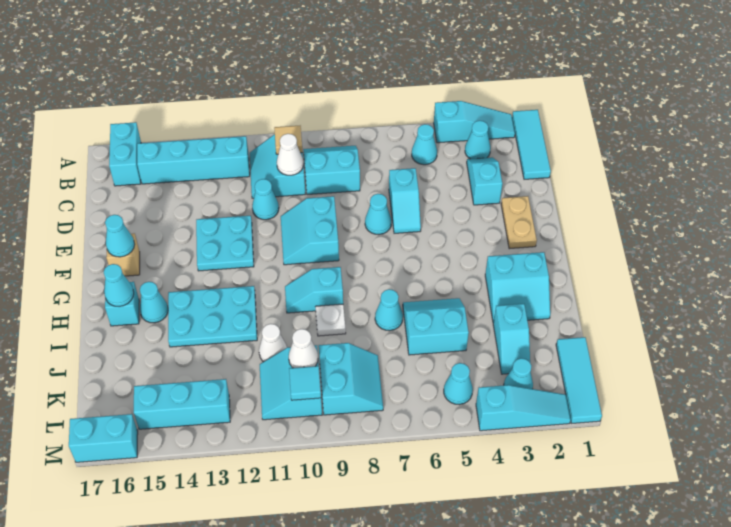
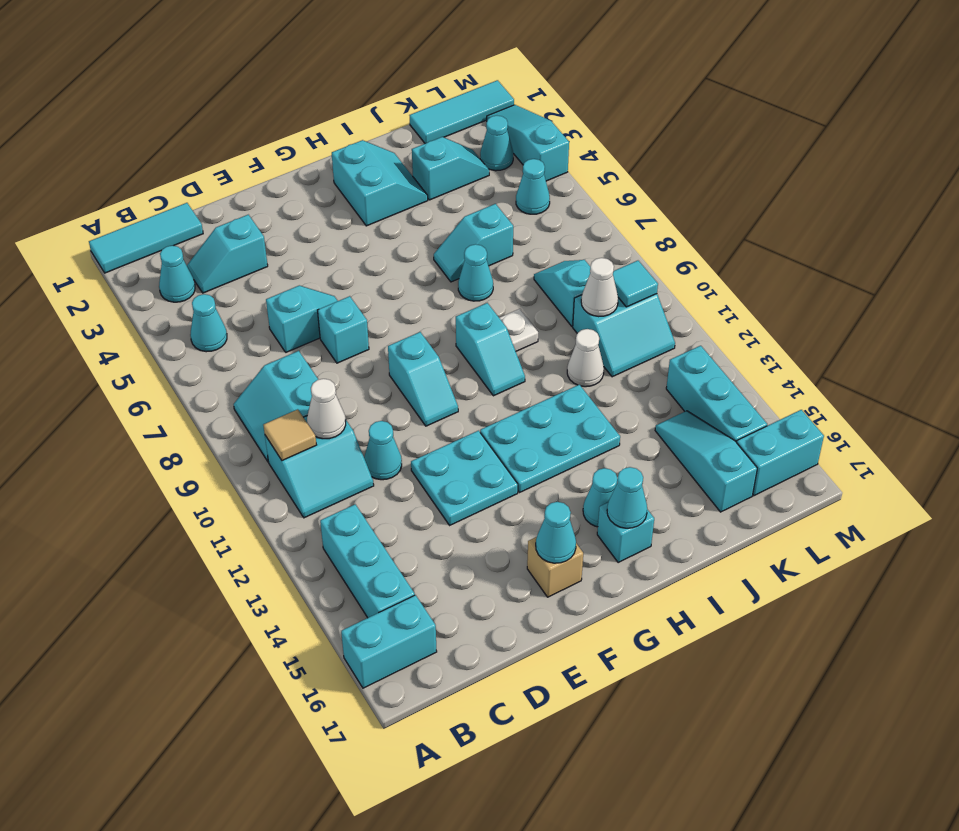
cyan slope A2:A4 level 1 top 4 -> cyan slope K14:K16 level 1 top 16
cyan brick B12:B15 level 1 -> cyan brick B13:B15 level 1
tan plate E2:F2 level 1 -> none
cyan cone E7 level 1 -> cyan brick E7 level 1
cyan slope E9:F10 level 1 top 9 -> cyan slope F9:F10 level 1 top 9
cyan plate H12:I14 level 1 -> cyan plate G12:I13 level 1
cyan slope I5:J6 level 1 top J -> cyan slope I6:J6 level 1 top J
cyan slope K8:L9 level 1 top 9 -> cyan slope K8:K9 level 1 top 9
cyan brick M16:M17 level 1 -> cyan brick L16:M16 level 1

